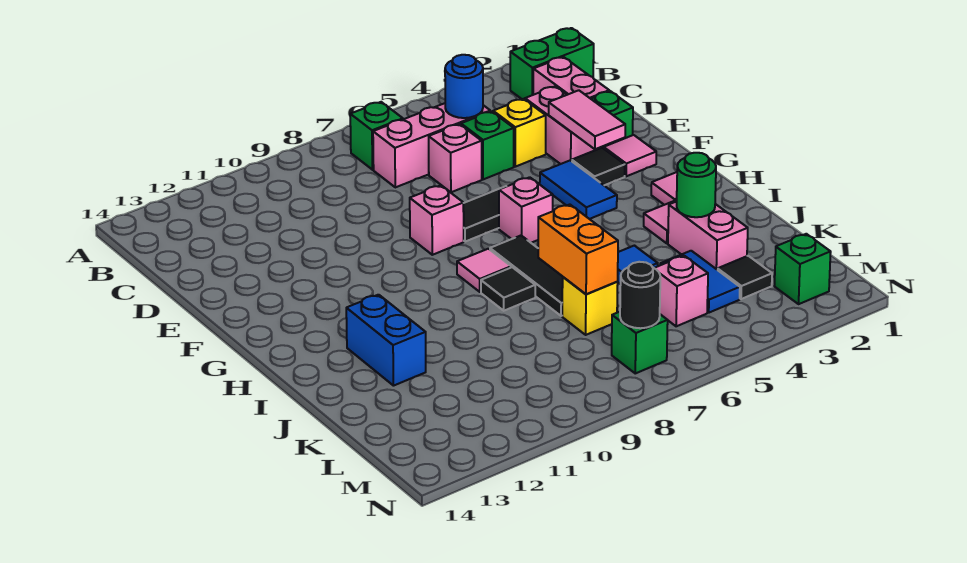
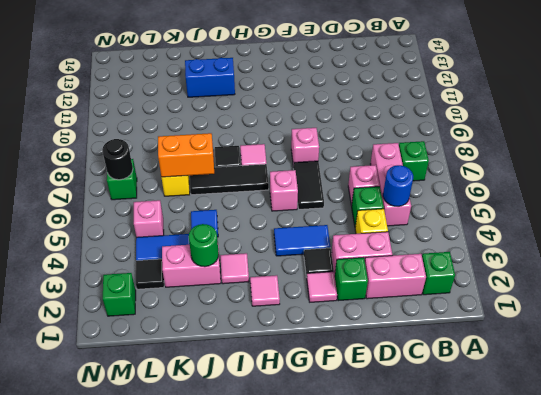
green brick B1:B2 level 1 -> green brick B2 level 1
pink tile E3:F3 level 2 -> none

